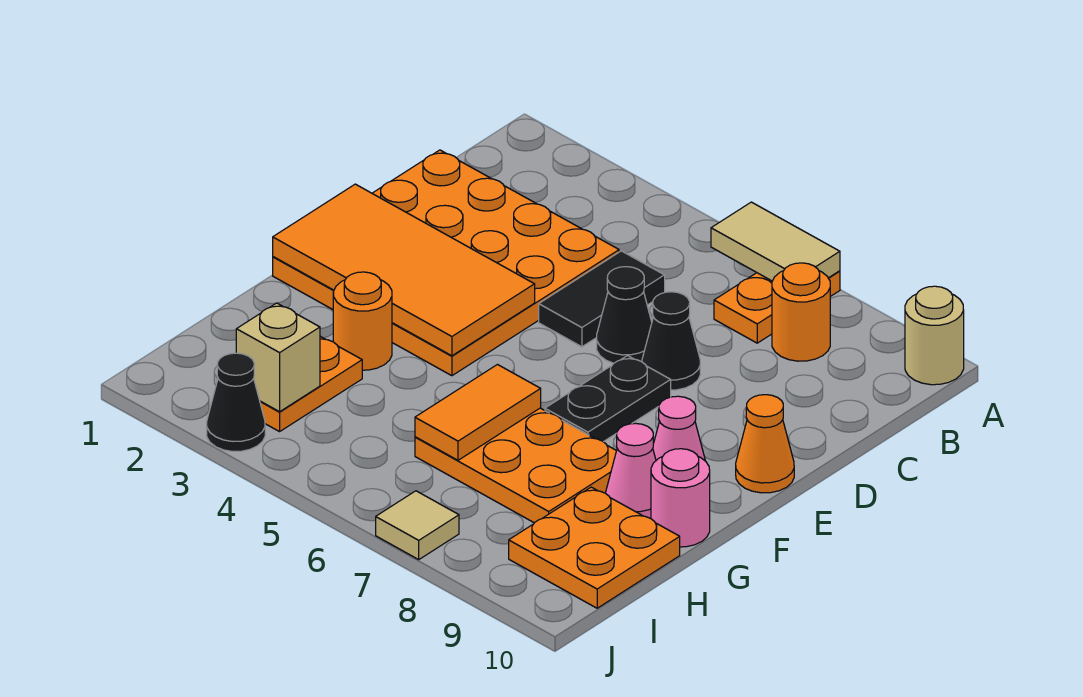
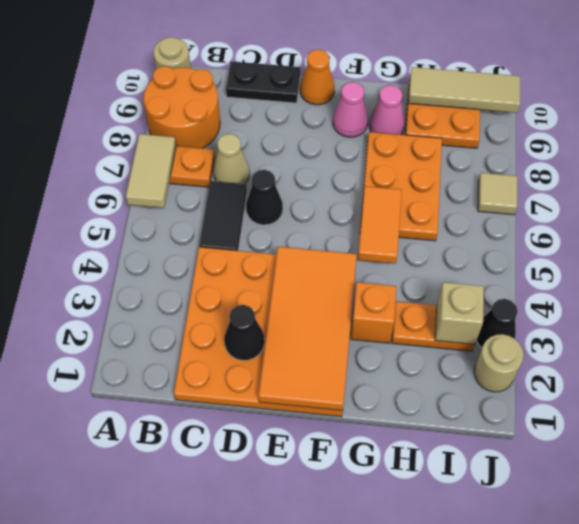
orange round brick B8 level 1 -> orange round brick A8:B9 level 1
black tile C5:D5 level 1 -> black tile C5:C6 level 1
none -> tan cone C7 level 1
black cone D7 level 1 -> black cone D2 level 2
black plate E7:F7 level 1 -> black plate C10:D10 level 1
orange round brick G3 level 1 -> orange brick G3 level 1
orange tile G6:H6 level 2 -> orange tile G5:G6 level 2
pink round brick G10 level 1 -> none
none -> tan tile H10:J10 level 2
none -> tan round brick J2 level 1

